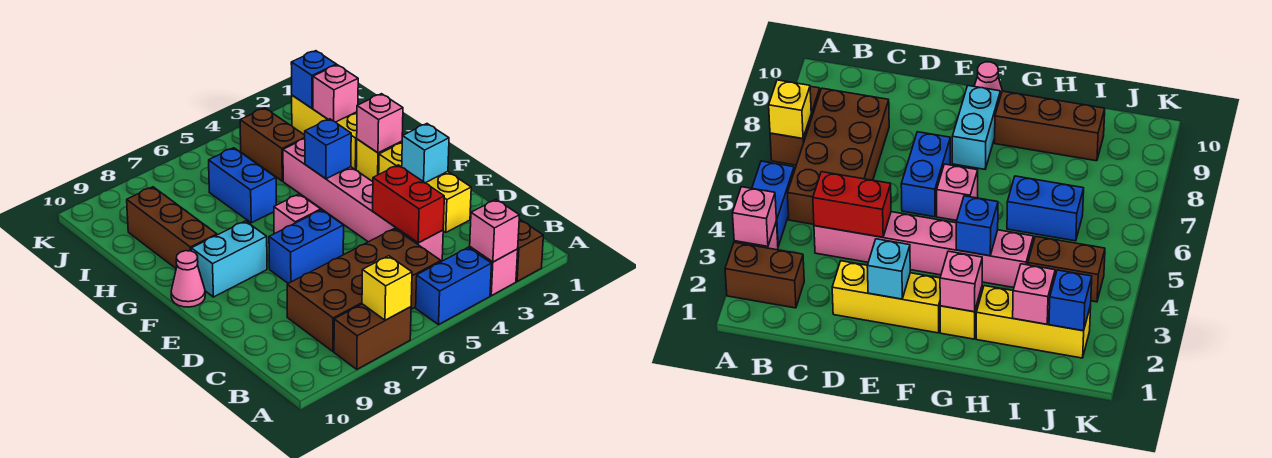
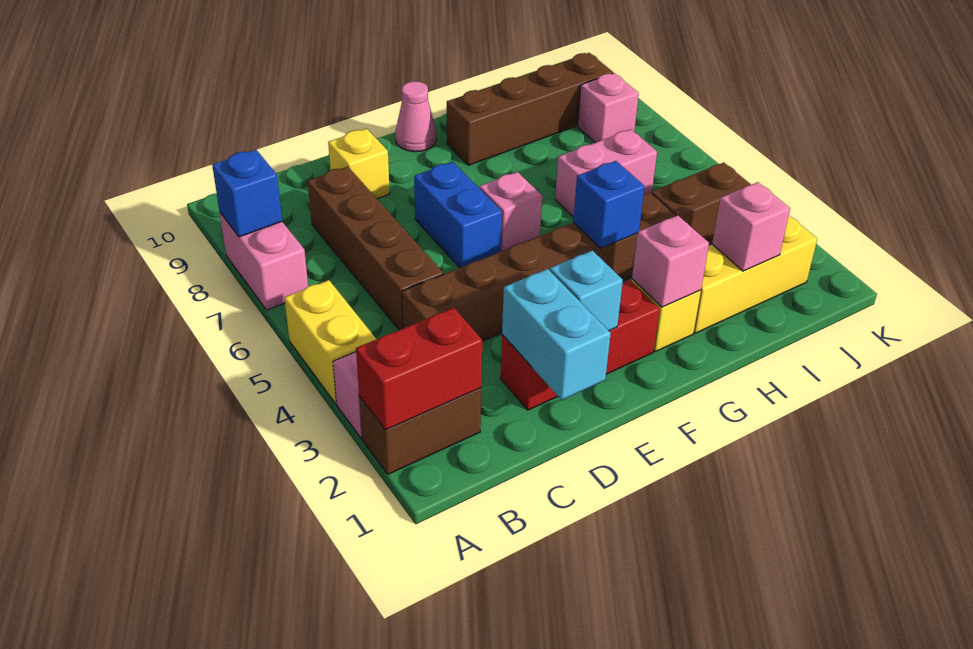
pink brick A3 level 2 -> pink brick J8 level 1
blue brick A4:A5 level 1 -> yellow brick A4:A5 level 1
brown brick A7:A8 level 1 -> pink brick A7:A8 level 1
yellow brick A7 level 2 -> yellow brick D9 level 1
brown brick B5:C8 level 1 -> brown brick C5:C8 level 1
pink brick C4:H4 level 1 -> brown brick C4:H4 level 1
red brick C4:D4 level 2 -> red brick A2:B2 level 2
yellow brick D2:F2 level 1 -> red brick D2:F2 level 1
cyan brick F8:F9 level 1 -> cyan brick D1:D2 level 2
brown brick G9:I9 level 1 -> brown brick G9:J9 level 1
blue brick H6:I6 level 1 -> pink brick H6:I6 level 1
blue brick J2 level 2 -> blue brick A8 level 2

